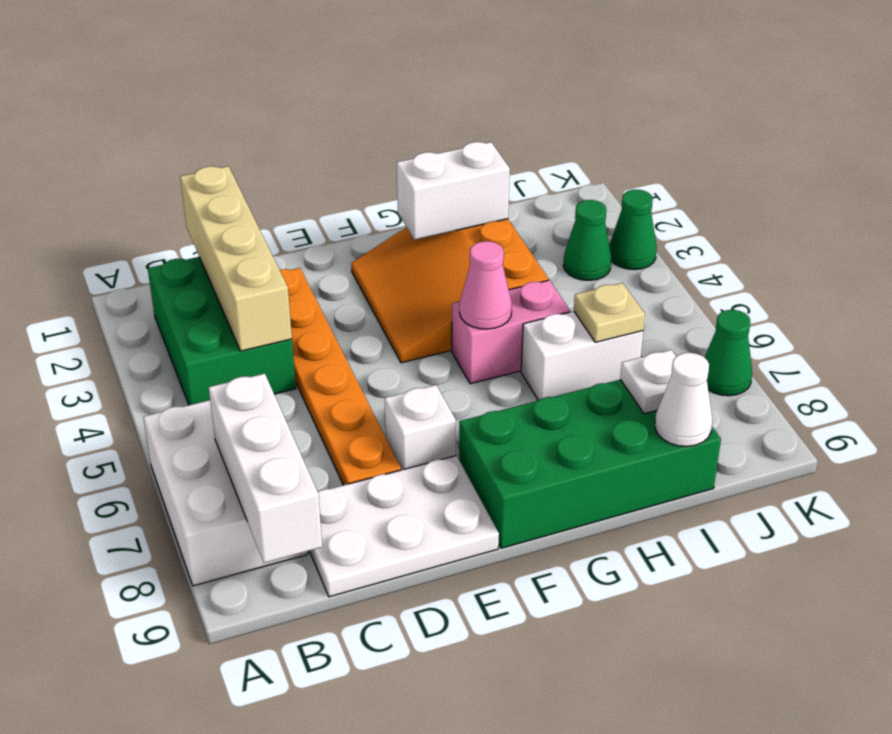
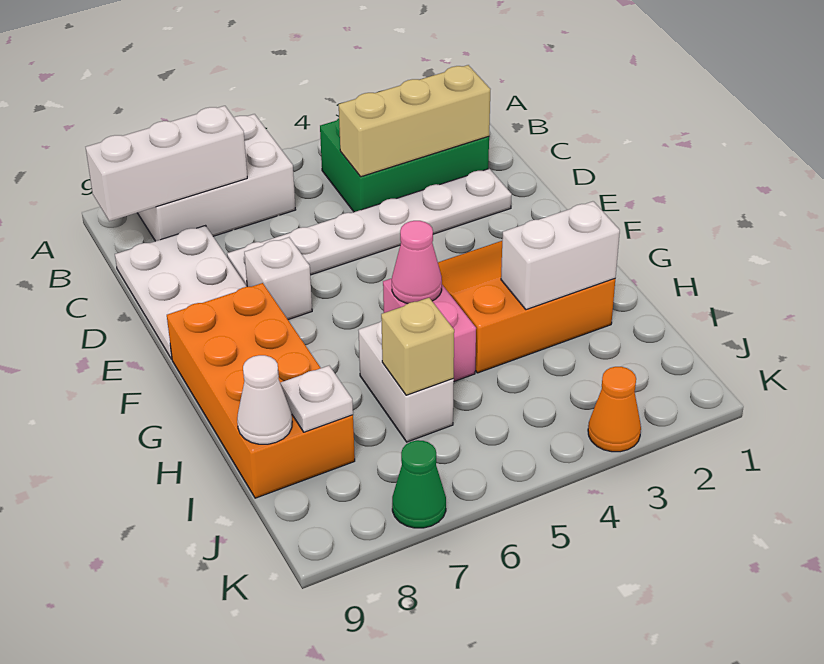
tan brick C1:C4 level 2 -> tan brick C2:C4 level 2
orange plate D2:D7 level 1 -> white plate D2:D7 level 1
green brick F8:I9 level 1 -> orange brick F8:I9 level 1
white brick G2:H2 level 2 -> white brick H2:H3 level 2
tan plate I6 level 2 -> tan brick I6 level 2
green cone J3 level 1 -> none
green cone K3 level 1 -> orange cone K3 level 1

